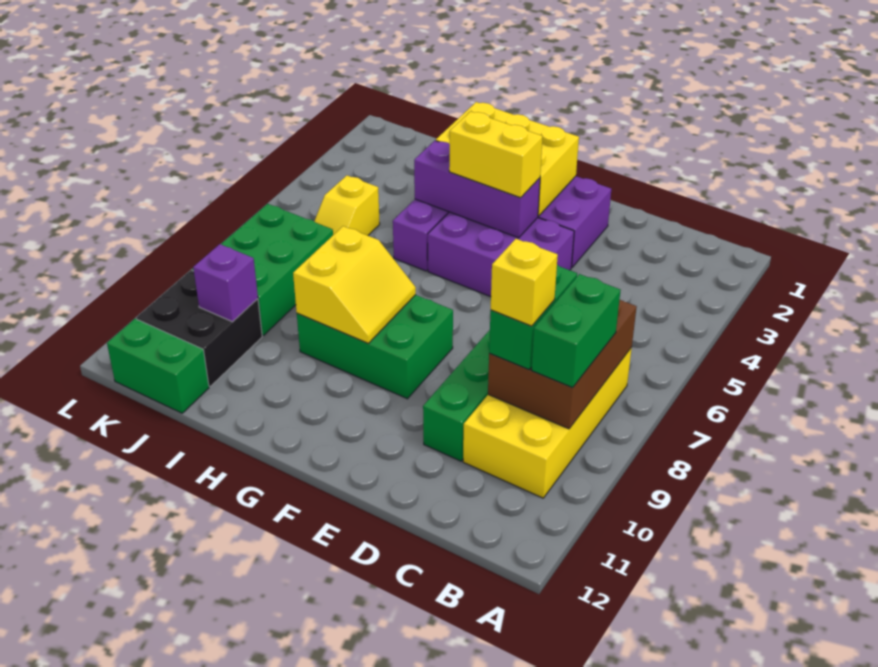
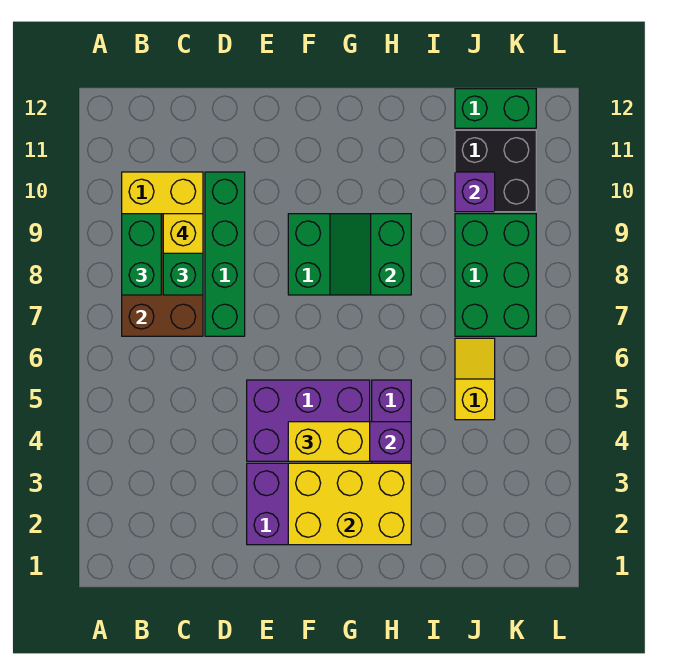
yellow slope G8:H9 level 2 top H -> green slope G8:H9 level 2 top H

